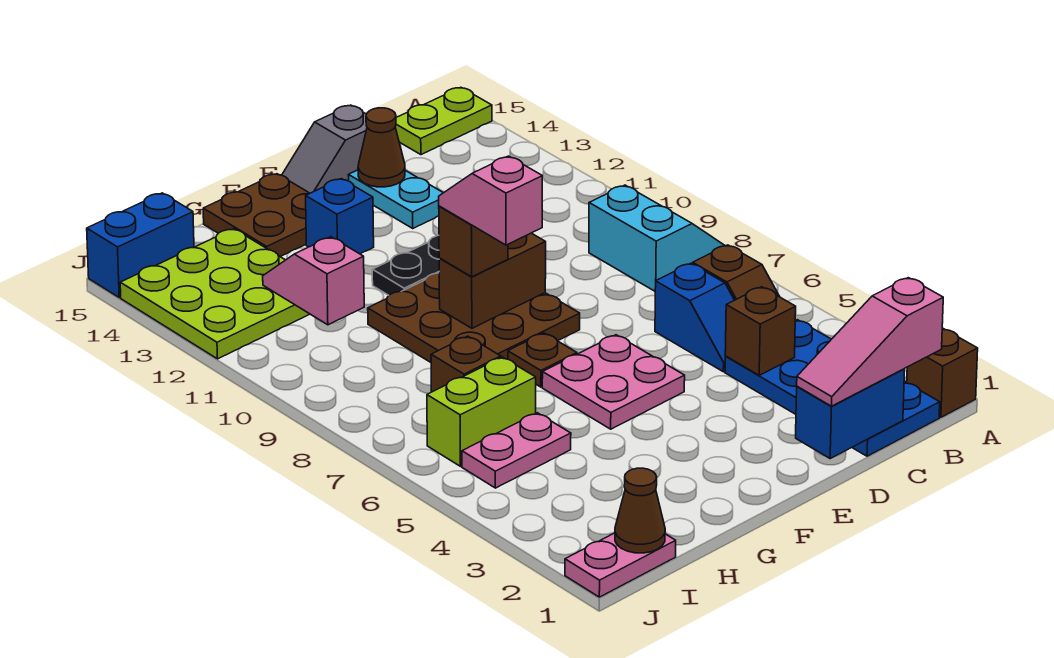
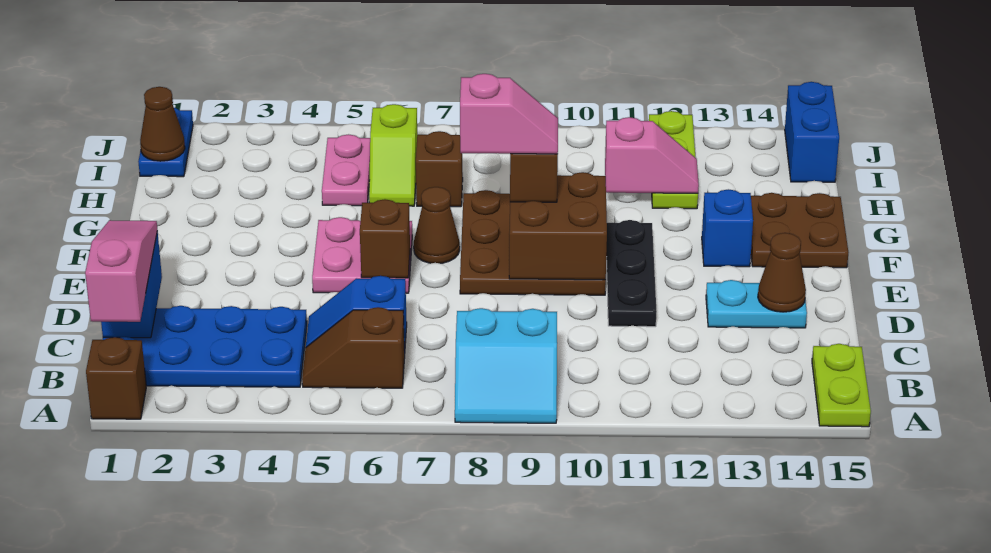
brown brick C4 level 2 -> brown brick E6 level 2
grey slope D15:E15 level 1 top D -> none
brown brick E9:F9 level 2 -> brown brick E9:F10 level 2
brown plate F7 level 1 -> brown cone F7 level 1
lime brick H6:I6 level 1 -> lime slope H6:I6 level 1 top I
lime plate H12:J14 level 1 -> lime plate H12:J12 level 1
pink plate I1:J1 level 1 -> blue plate I1:J1 level 1

